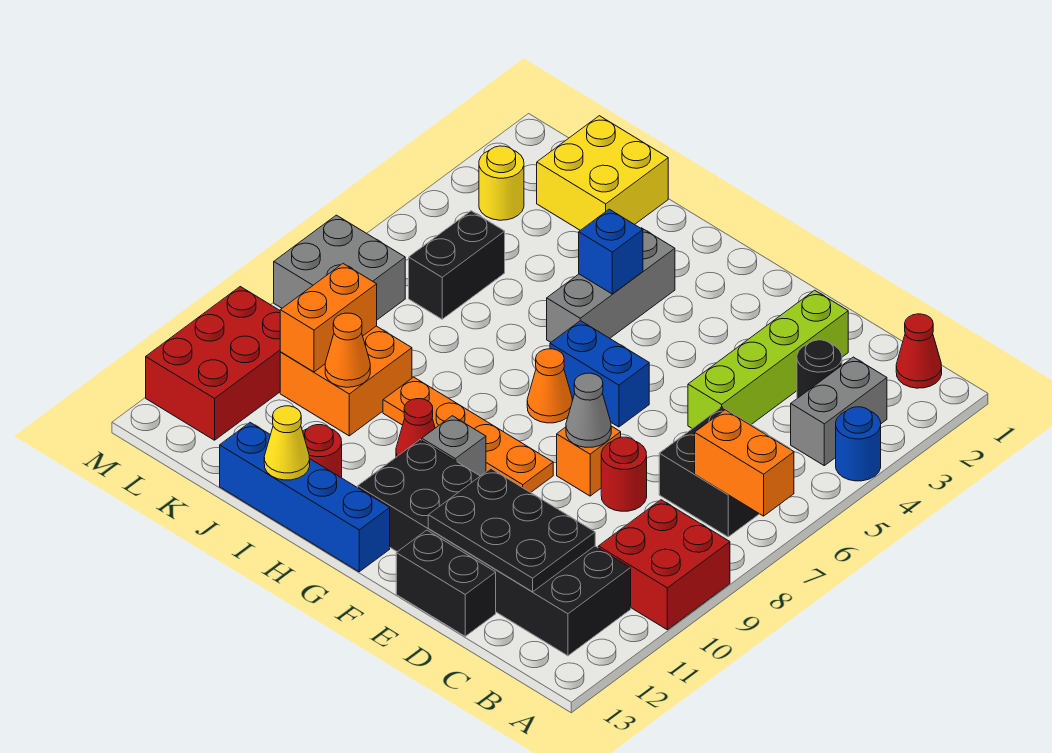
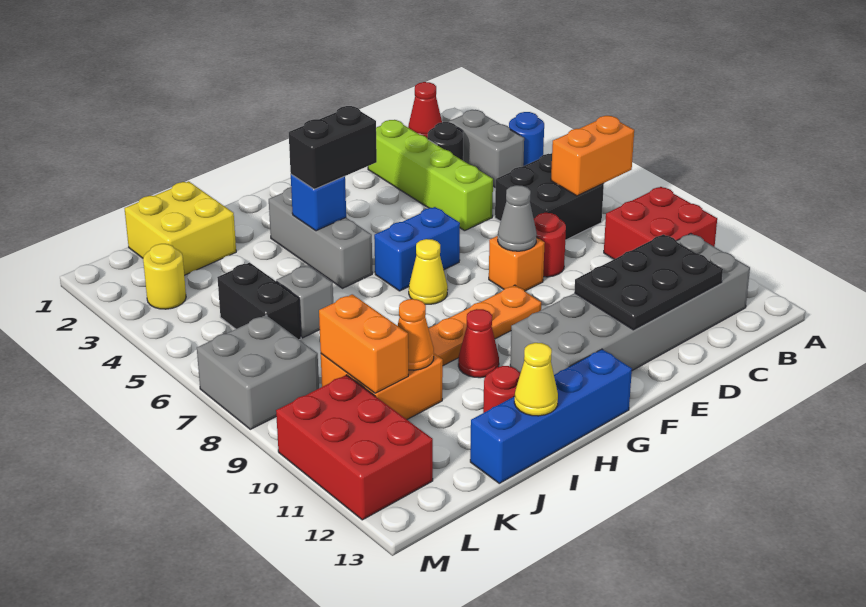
black brick B11:G12 level 1 -> grey brick B11:G12 level 1
black brick D13:E13 level 1 -> black brick G4:H4 level 3
orange cone G7 level 1 -> yellow cone G7 level 1
grey brick G10 level 1 -> grey brick J6 level 1

